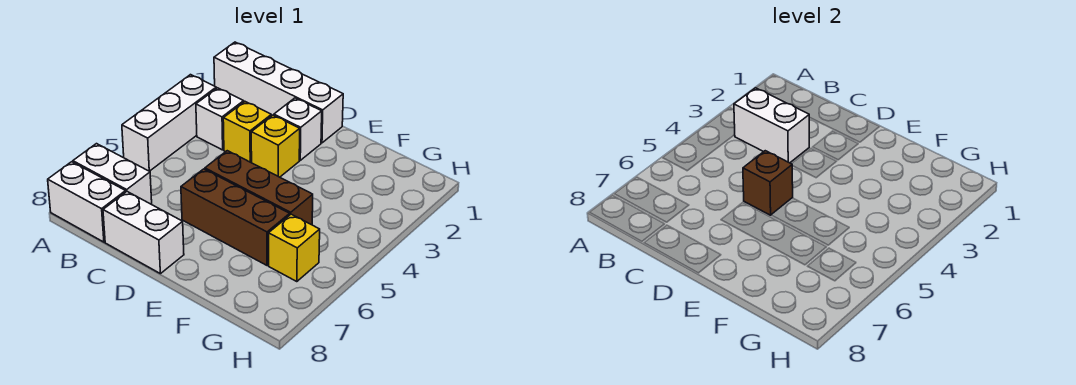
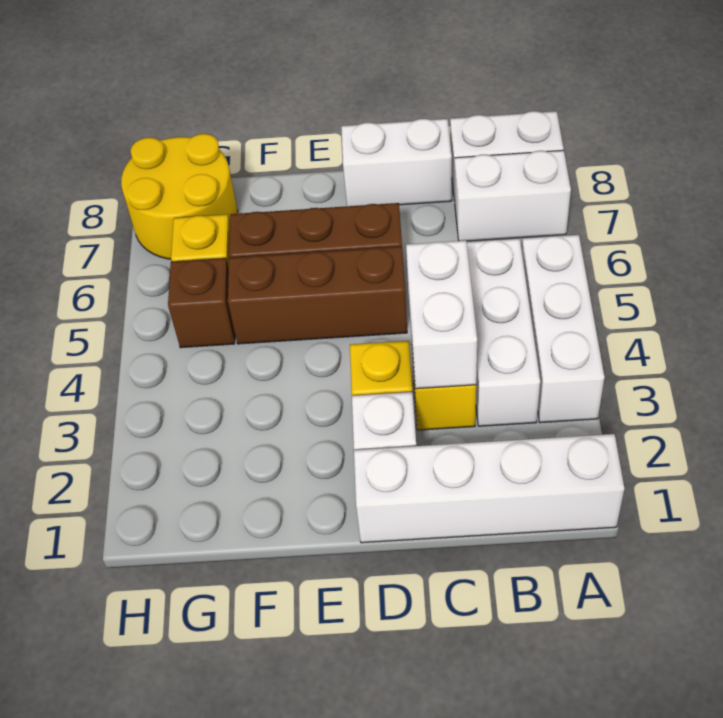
white brick B3 level 1 -> white brick B3:B5 level 1
white brick B3:C3 level 2 -> white brick C3:C4 level 2
brown brick D5 level 2 -> brown brick G5 level 1
none -> yellow round brick G7:H8 level 1

